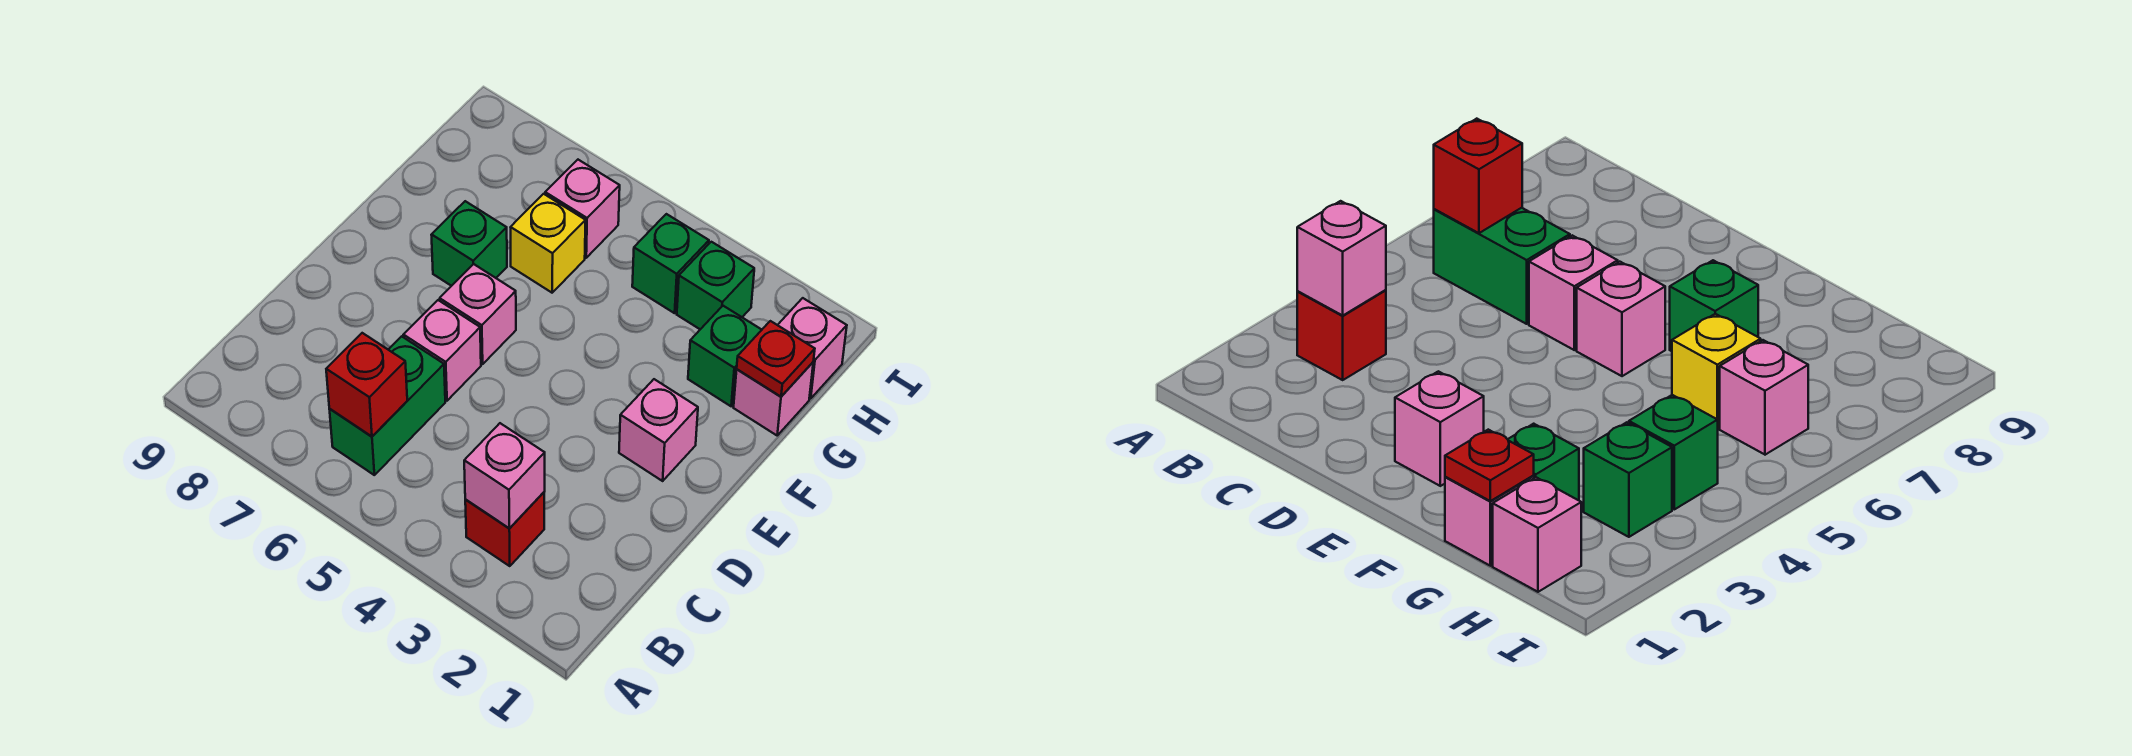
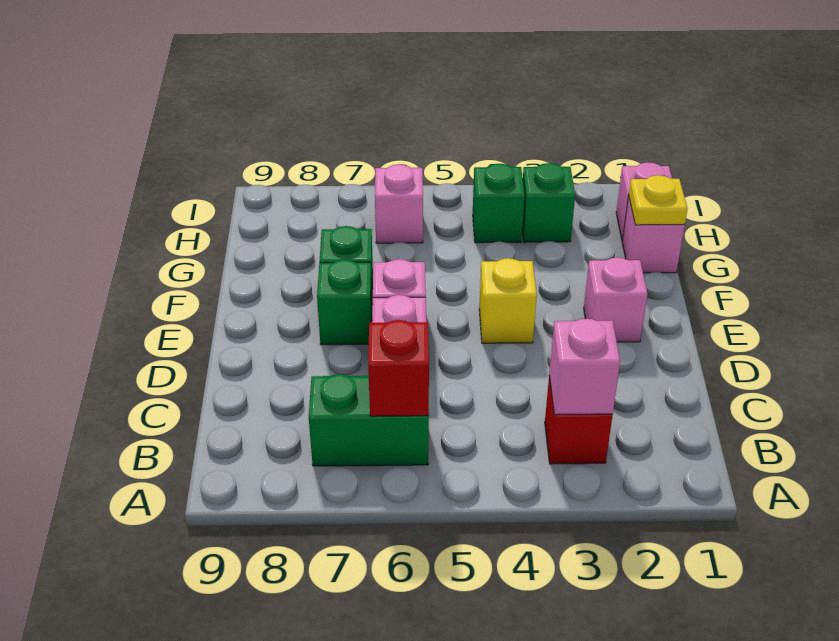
green brick B6:C6 level 1 -> green brick B6:B7 level 1
red plate G1 level 2 -> yellow plate G1 level 2
green brick G2 level 1 -> green brick E7 level 1
yellow brick G6 level 1 -> yellow brick E4 level 1

